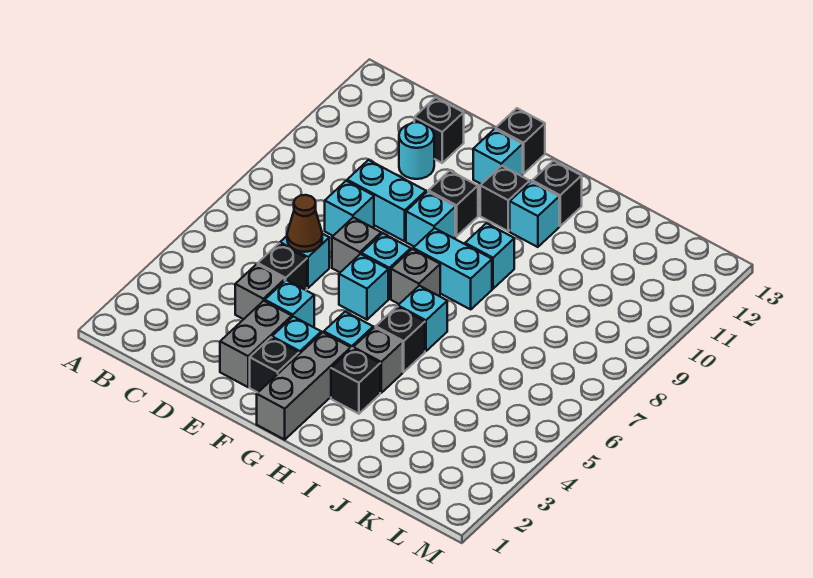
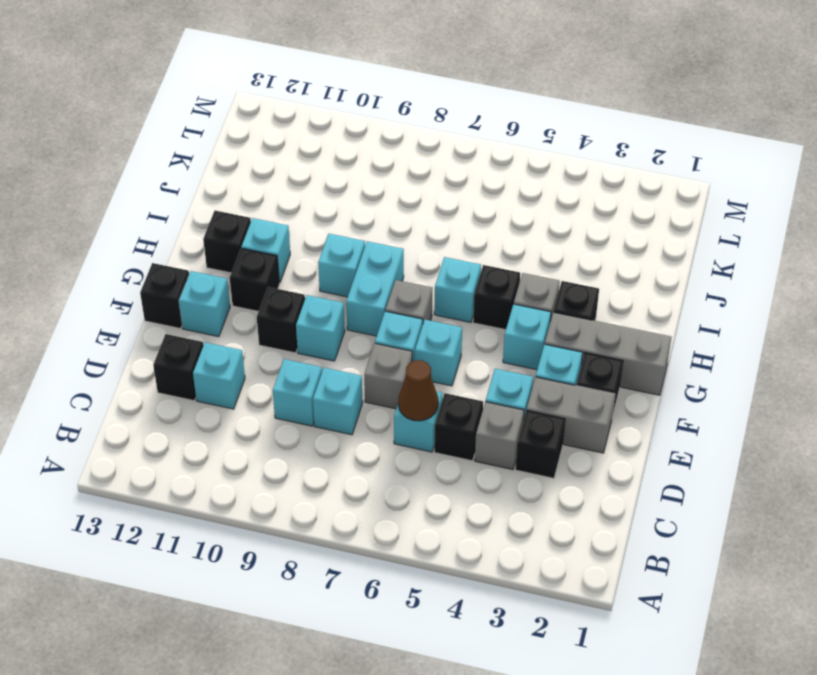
none -> black brick D3 level 1
cyan brick D9:E9 level 1 -> cyan brick D9 level 1
cyan round brick D11 level 1 -> cyan brick D11 level 1

